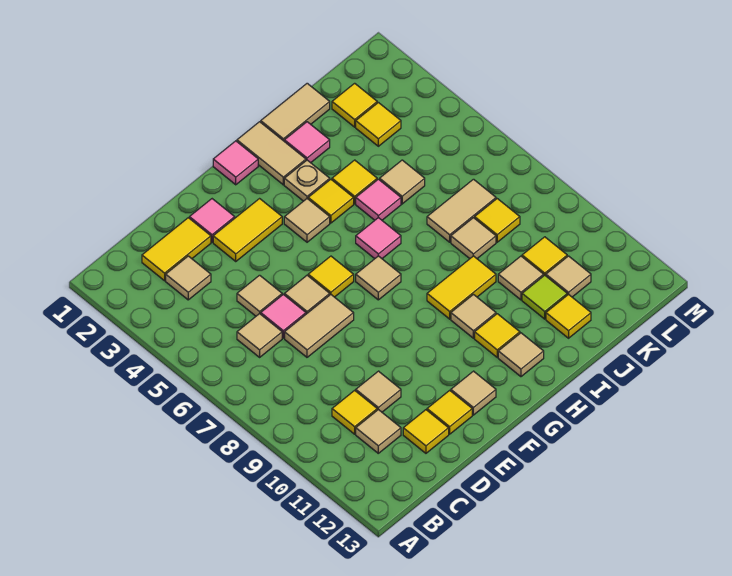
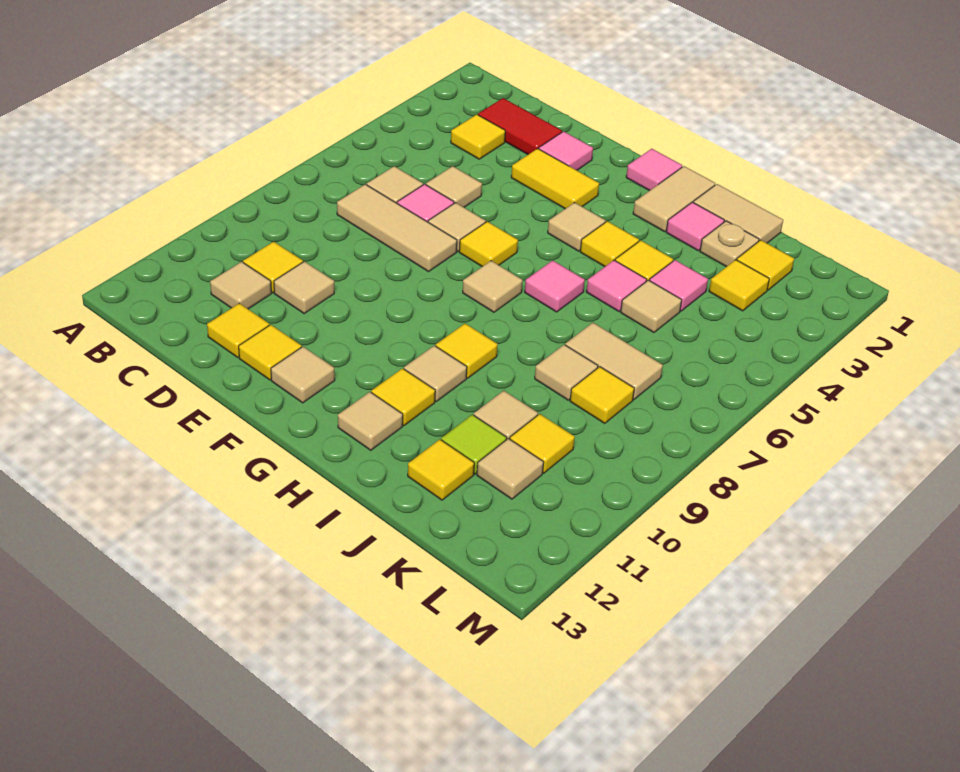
yellow tile C2:D2 level 1 -> red tile C2:D2 level 1
tan tile C3 level 1 -> yellow tile C3 level 1
tan tile D7:E7 level 1 -> tan tile C7:E7 level 1
tan plate H3 level 1 -> tan plate J2 level 1
yellow tile H9:I9 level 1 -> yellow tile H9 level 1
none -> pink tile J4 level 1

